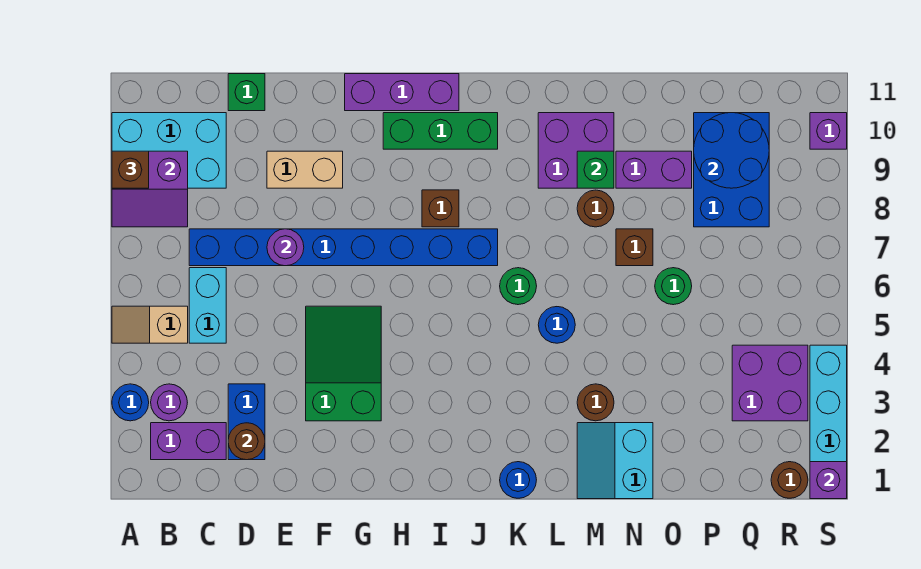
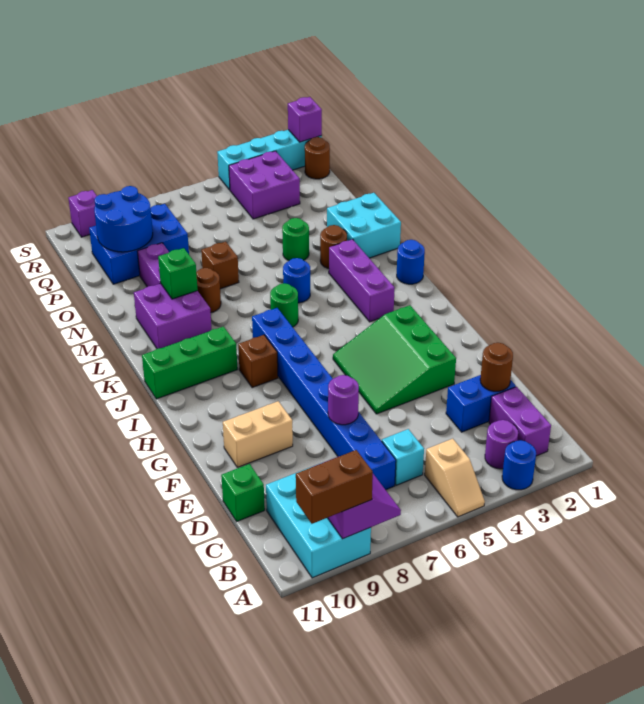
brown brick A9 level 3 -> brown brick A9:A10 level 3
cyan brick C5:C6 level 1 -> cyan brick C6 level 1
tan brick E9:F9 level 1 -> tan brick F9:F10 level 1
green slope F3:G5 level 1 top 3 -> green slope F3:H5 level 1 top 3
purple brick G11:I11 level 1 -> purple brick J3:L3 level 1
green brick H10:J10 level 1 -> green brick J9:J11 level 1
cyan slope M1:N2 level 1 top N -> cyan brick M1:N2 level 1
green round brick O6 level 1 -> green round brick N4 level 1

